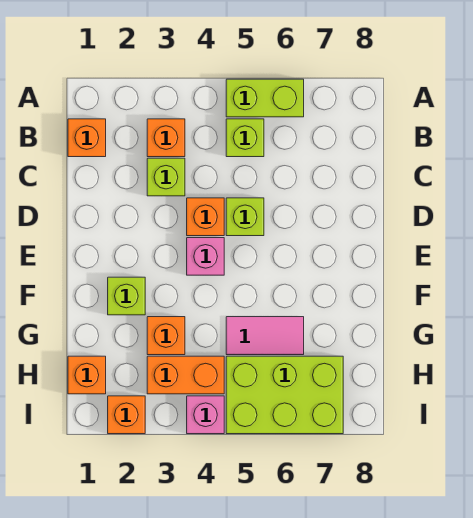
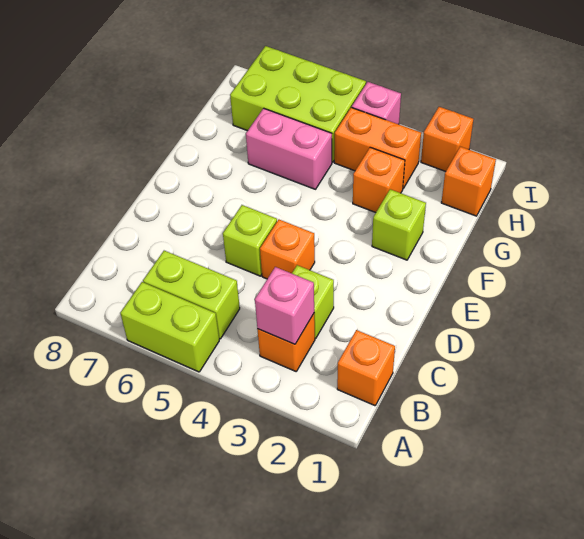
lime brick B5 level 1 -> lime brick B5:B6 level 1
pink brick E4 level 1 -> pink brick B3 level 2
pink tile G5:G6 level 1 -> pink brick G5:G6 level 1

